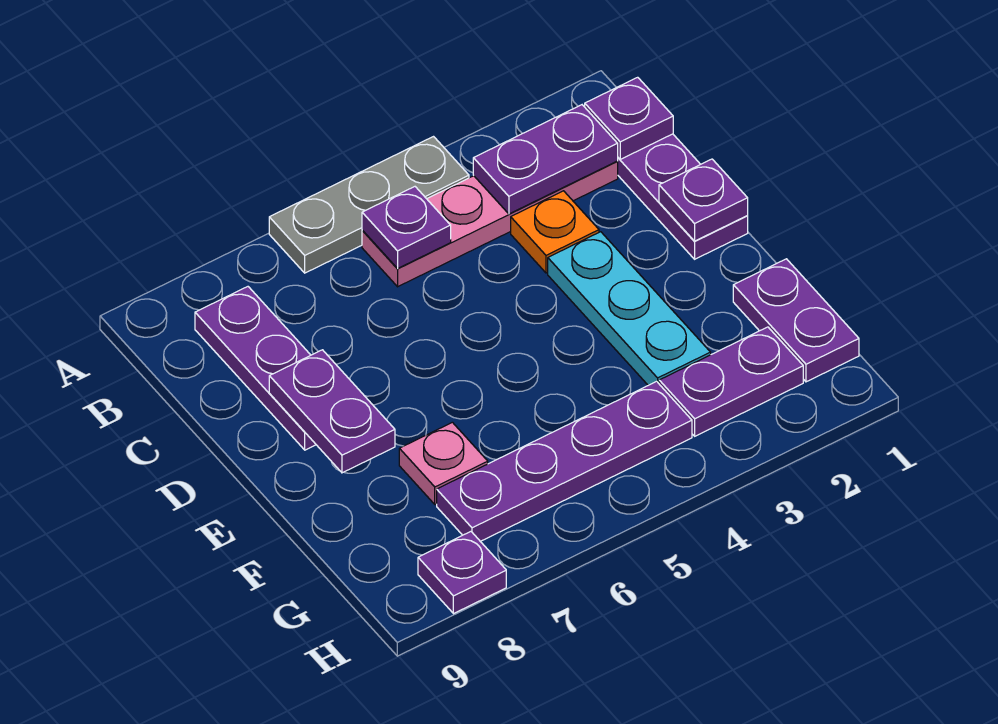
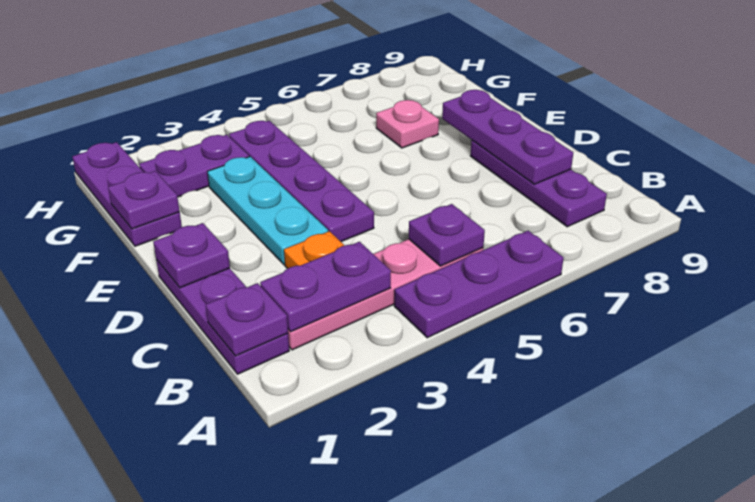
grey plate A4:A6 level 1 -> purple plate A4:A6 level 1
purple plate D8:E8 level 2 -> purple plate C8:E8 level 2
purple plate F1:G1 level 1 -> purple plate F1:H1 level 1
purple plate G4:G7 level 1 -> purple plate D4:G4 level 1
purple plate H8 level 1 -> purple plate F1 level 2

